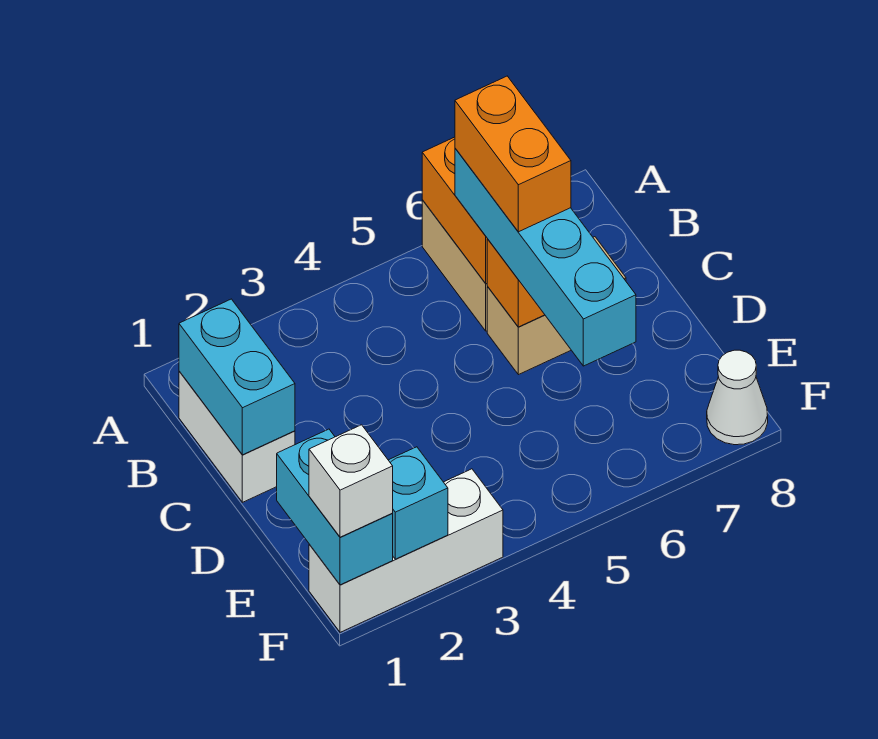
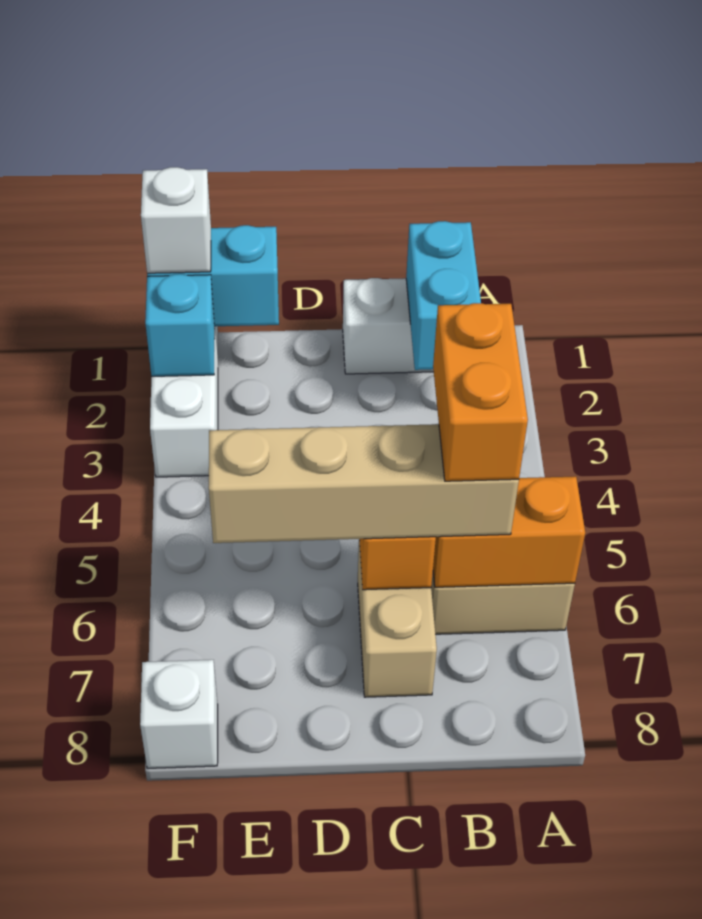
cyan brick B1:C1 level 2 -> cyan brick B1:B2 level 2
cyan brick B6:E6 level 3 -> tan brick B6:E6 level 3
orange brick B6:C6 level 4 -> orange brick B5:B6 level 4
white cone F8 level 1 -> white brick F8 level 1

